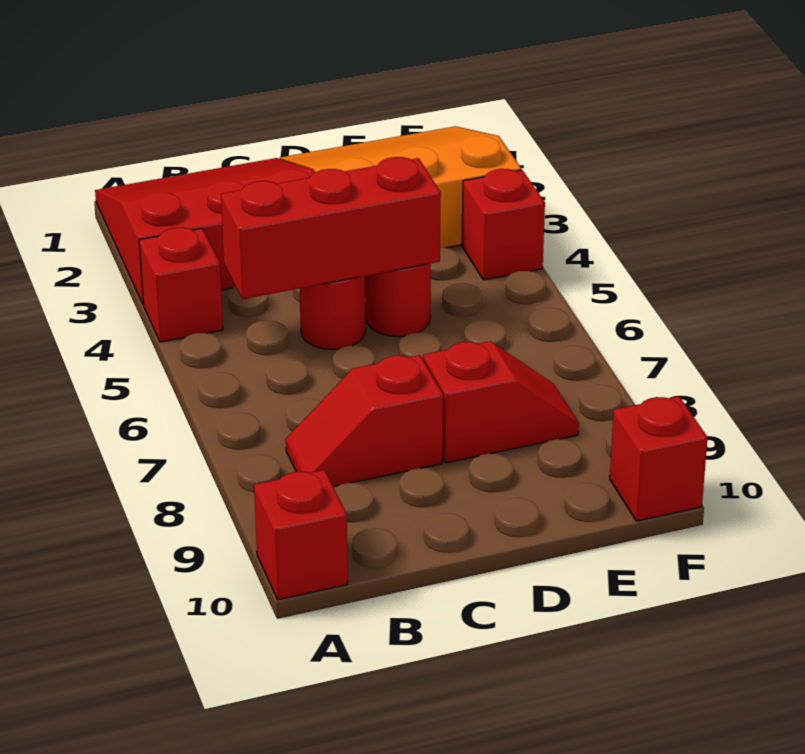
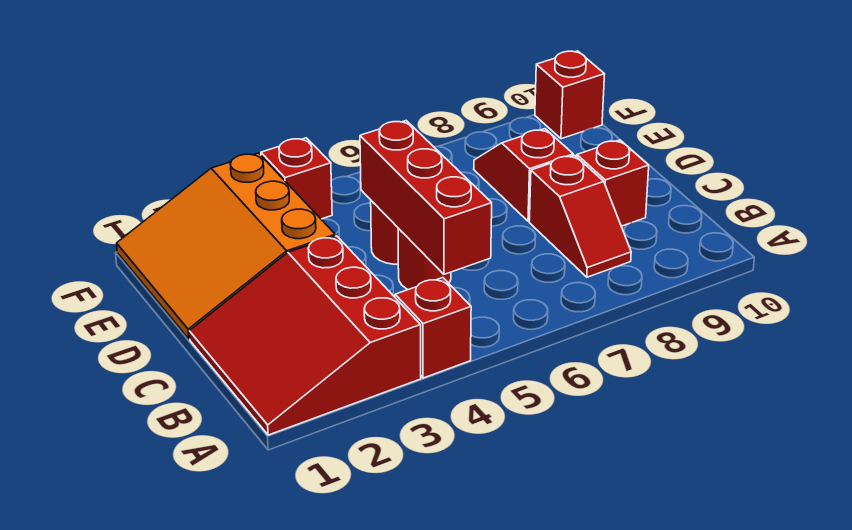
red brick A10 level 1 -> red brick C9 level 1

